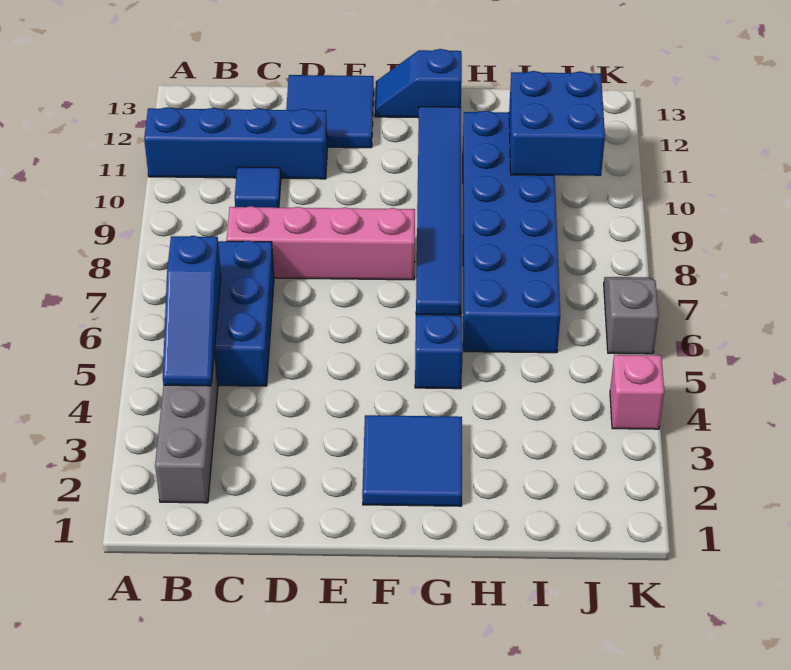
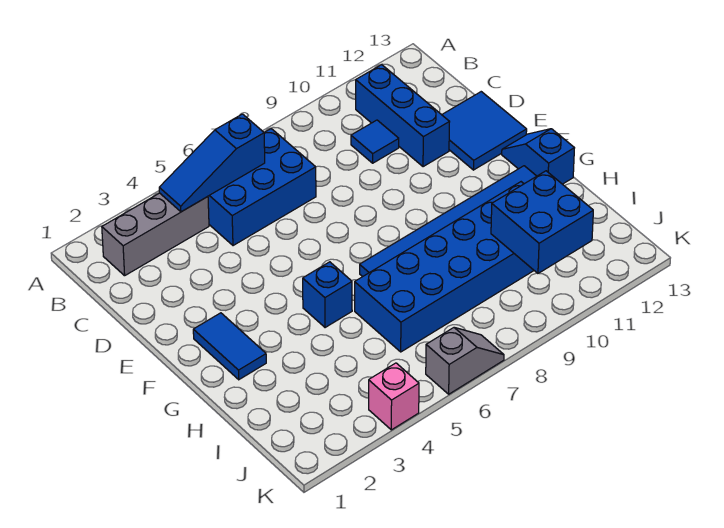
blue brick A11:D11 level 1 -> blue brick B11:D11 level 1
pink brick C8:F8 level 1 -> none
blue tile F2:G3 level 1 -> blue tile F2:G2 level 1

